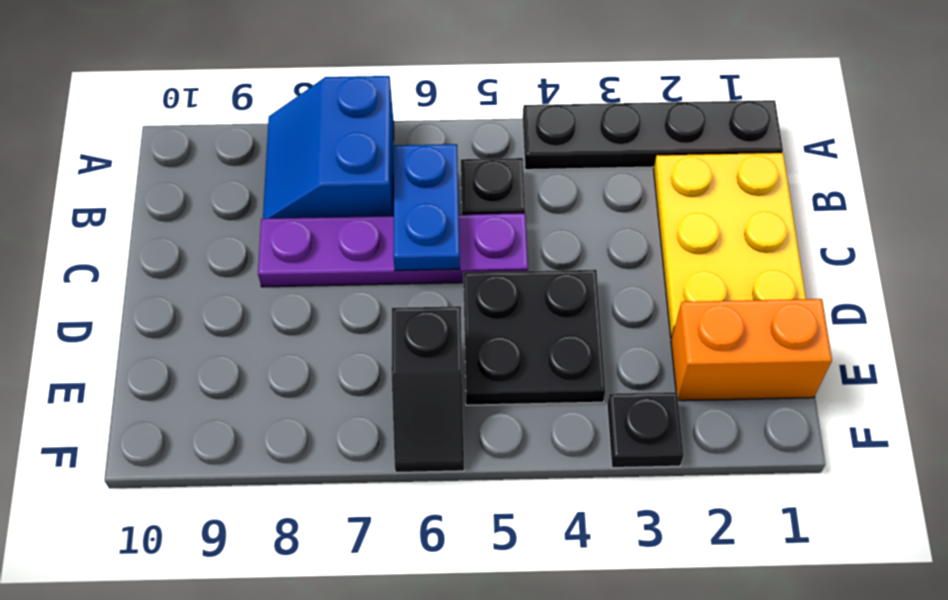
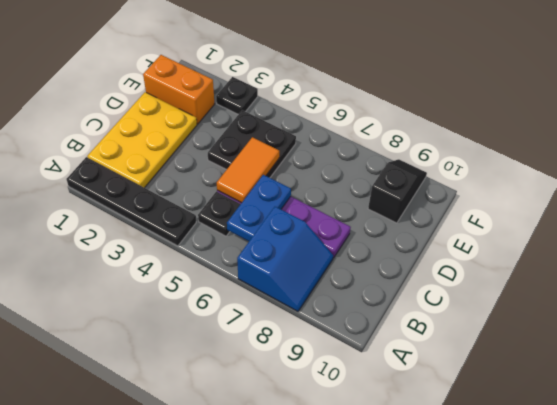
none -> orange tile C5:D5 level 2
black slope E6:F6 level 1 top E -> black slope E9:F9 level 1 top E

